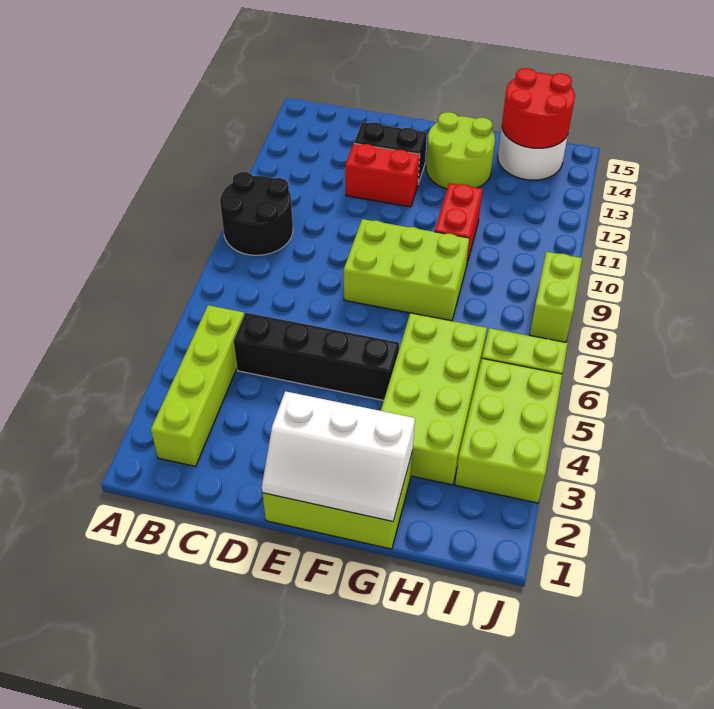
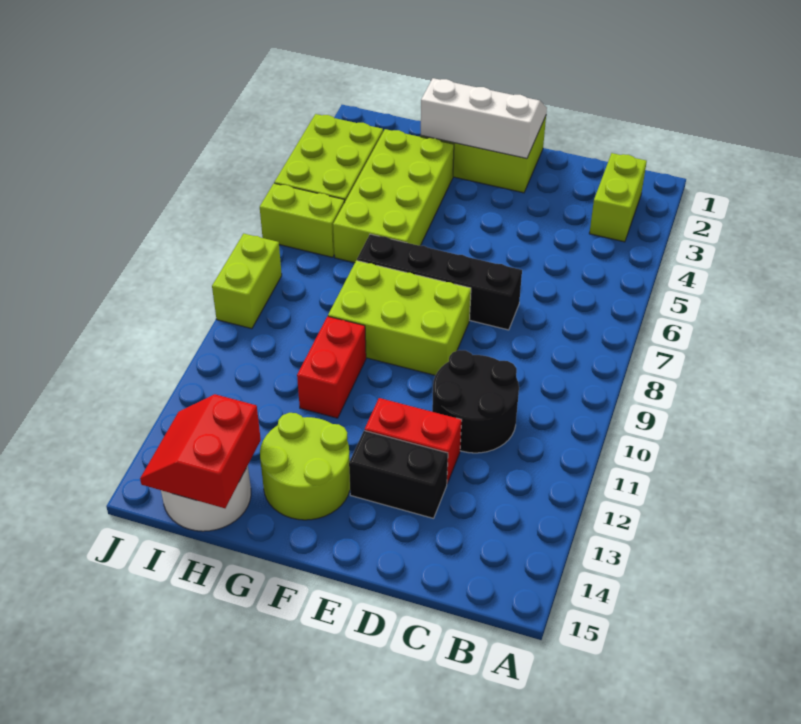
black round brick A9:B10 level 1 -> black round brick C10:D11 level 1
lime brick B2:B5 level 1 -> lime brick B2:B3 level 1
black brick C5:F5 level 1 -> black brick D7:G7 level 1
red round brick H14:I15 level 2 -> red slope H14:I15 level 2 top H

